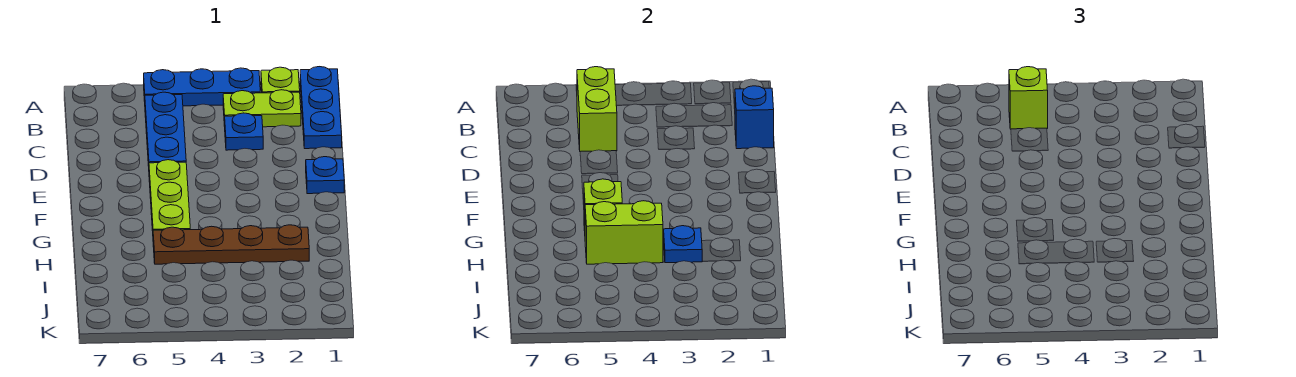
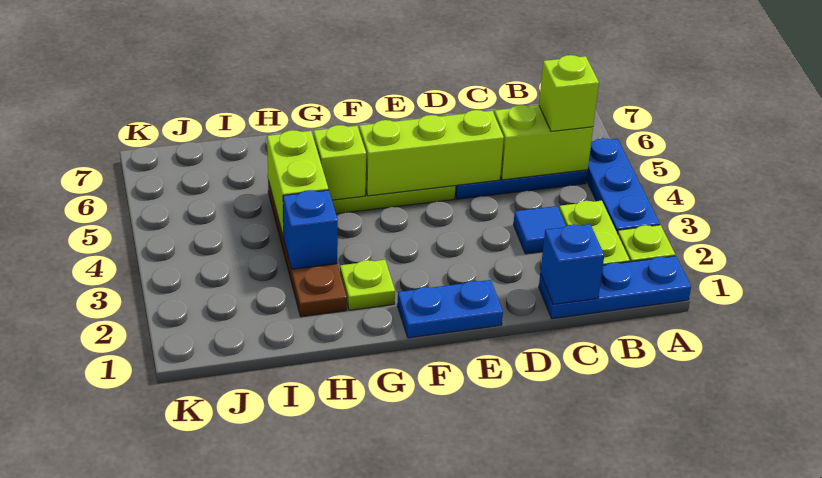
blue plate C3 level 1 -> blue tile C3 level 1
none -> lime brick D5:F5 level 2
blue plate E1 level 1 -> blue plate E1:F1 level 1
none -> lime plate G2 level 1
blue plate H3 level 2 -> blue brick H3 level 2

